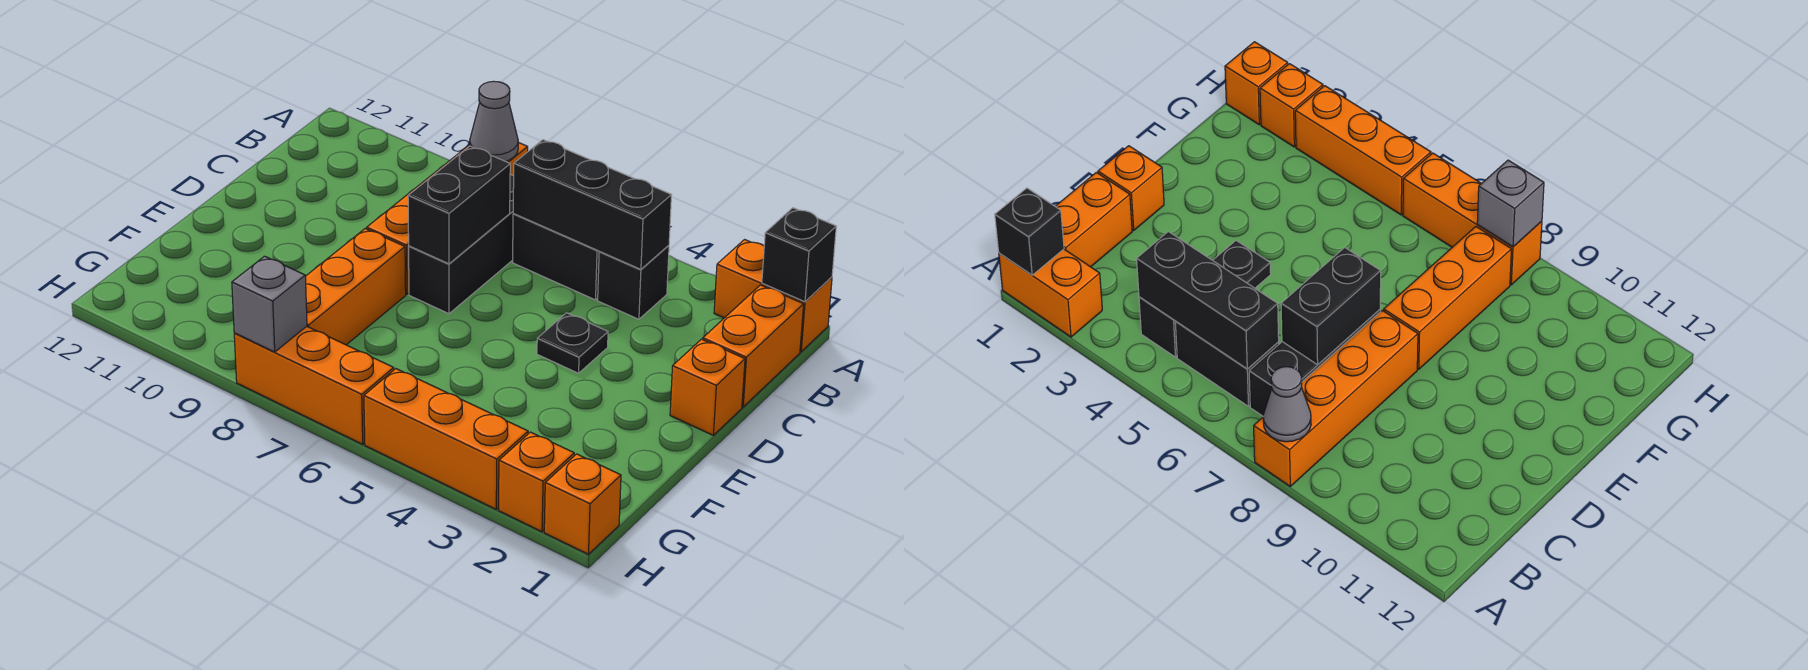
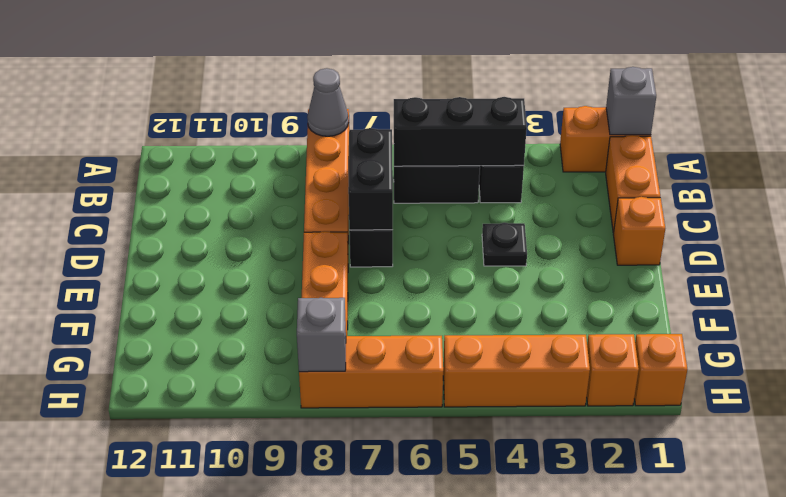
black brick A1 level 2 -> grey brick A1 level 2

